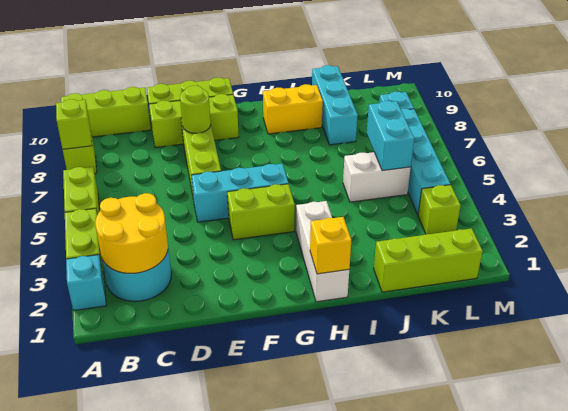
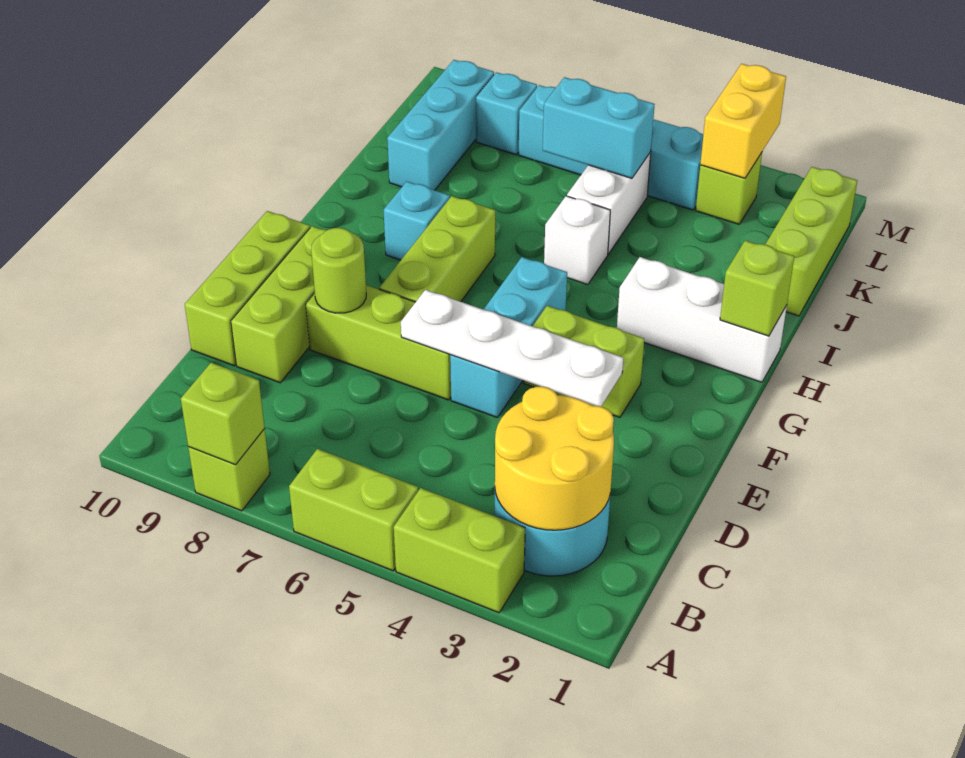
cyan brick A2 level 1 -> cyan brick H8 level 1
lime brick A10:C10 level 1 -> lime brick F7:H7 level 1
none -> white plate E3:E6 level 2
lime brick F4:G4 level 1 -> lime brick F3:F4 level 1
yellow brick H1 level 2 -> lime brick H1 level 2
yellow brick H9:I9 level 1 -> yellow brick L3:M3 level 2
none -> white brick I5 level 1
cyan brick J8:J10 level 1 -> cyan brick J9:L9 level 1

